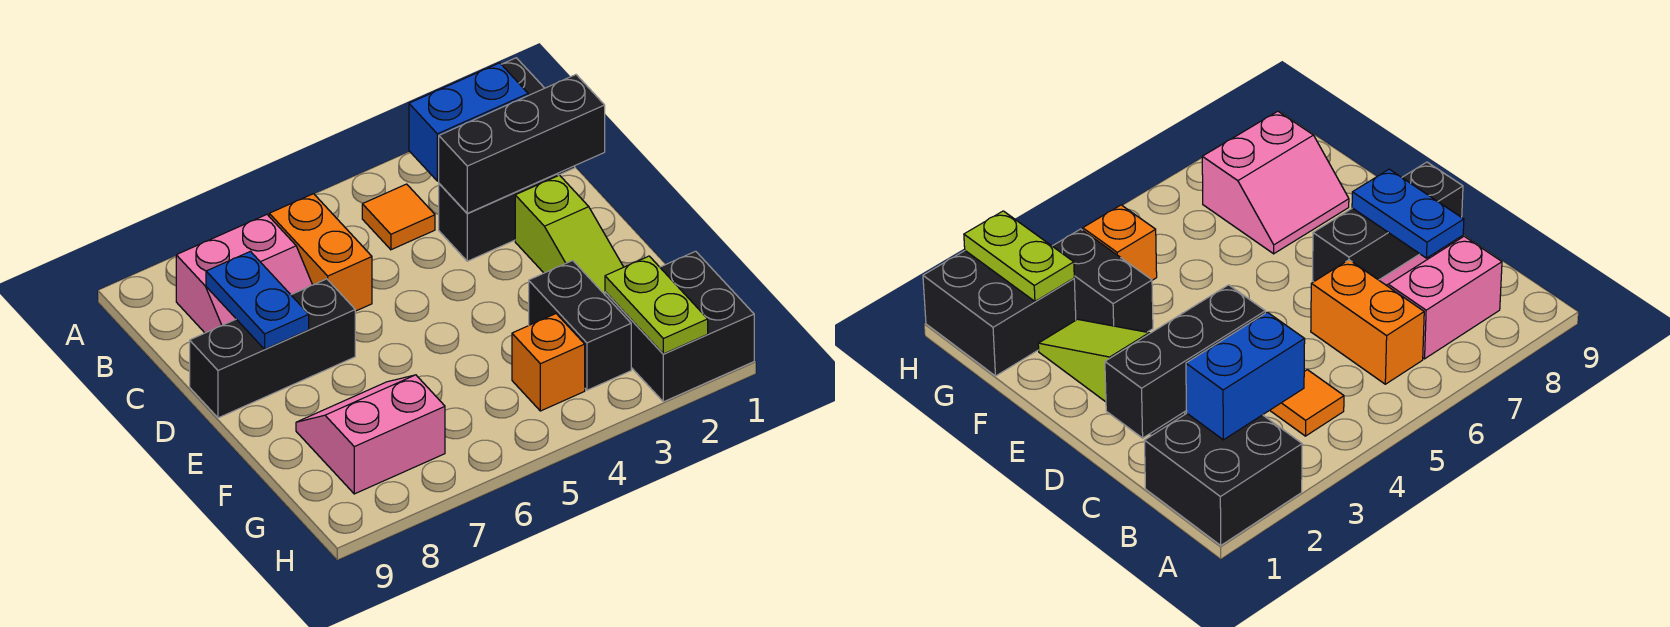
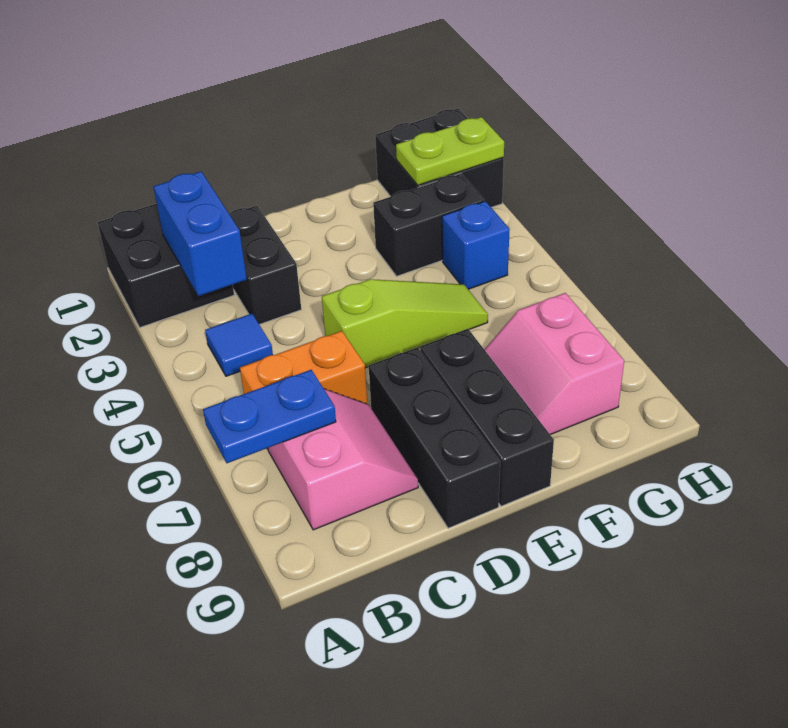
orange tile B4 level 1 -> blue tile B4 level 1
black brick C1:C3 level 2 -> black brick E7:E9 level 1
blue plate C8:D8 level 2 -> blue plate A7:B7 level 2
lime slope D2:F2 level 1 top D -> lime slope D5:F5 level 1 top D
orange brick G4 level 1 -> blue brick G4 level 1

